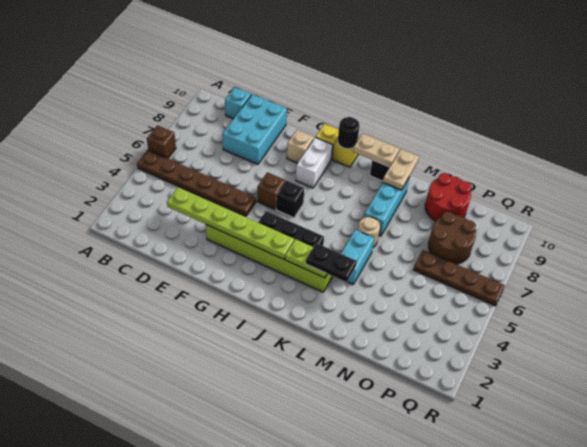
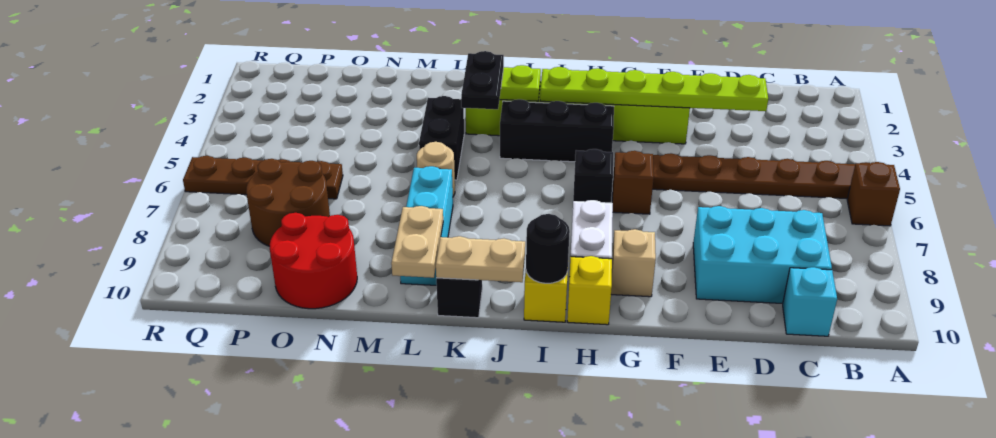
cyan brick D8:E10 level 1 -> cyan brick C8:E9 level 1
black plate K3:L3 level 3 -> black plate K3:K4 level 3
cyan brick L4:L5 level 1 -> black brick L4:L5 level 1

